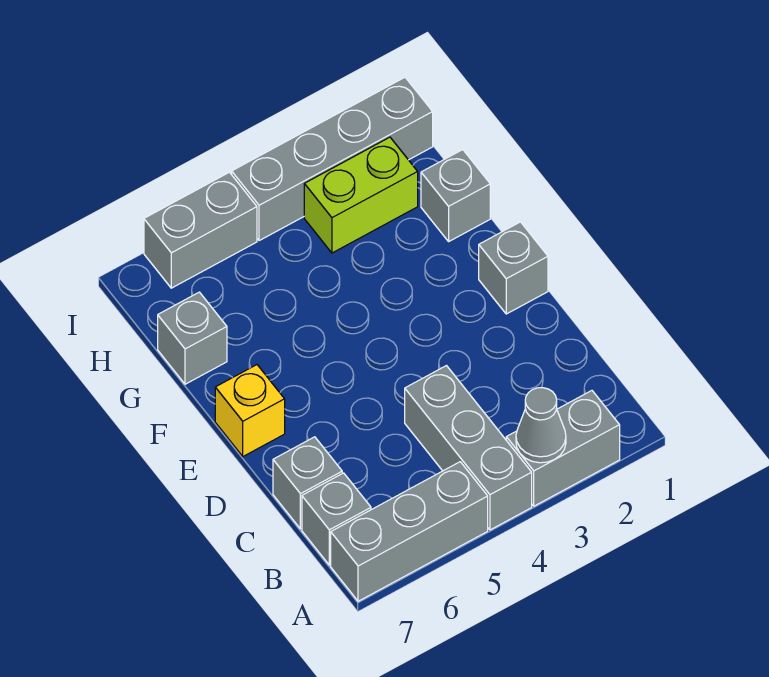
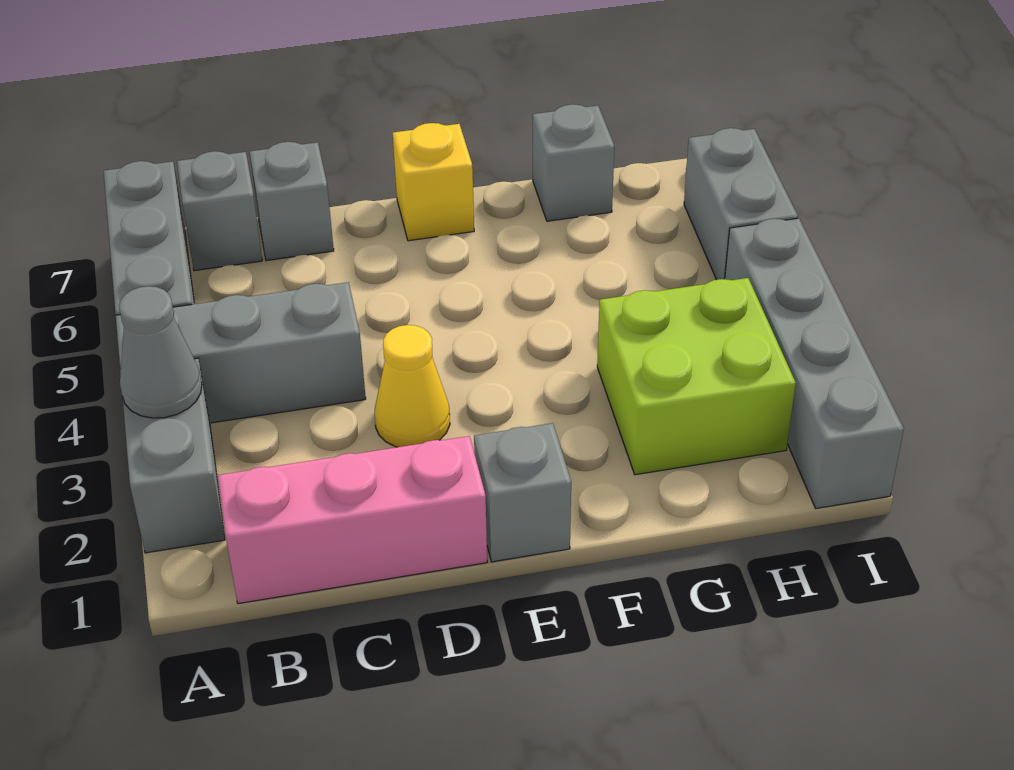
none -> pink brick B1:D1 level 1
none -> yellow cone D3 level 1
grey brick G1 level 1 -> none
lime brick H2:H3 level 1 -> lime brick G2:H3 level 1

